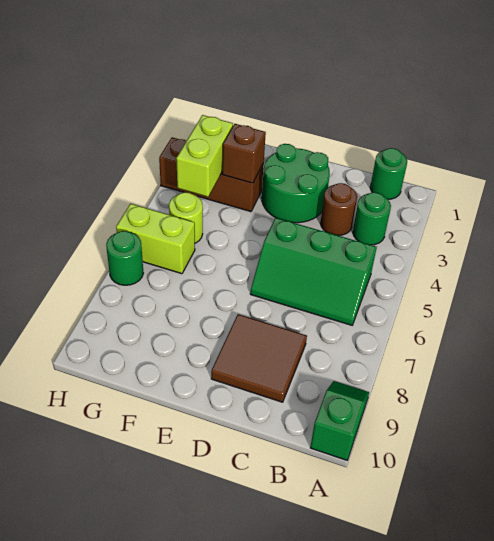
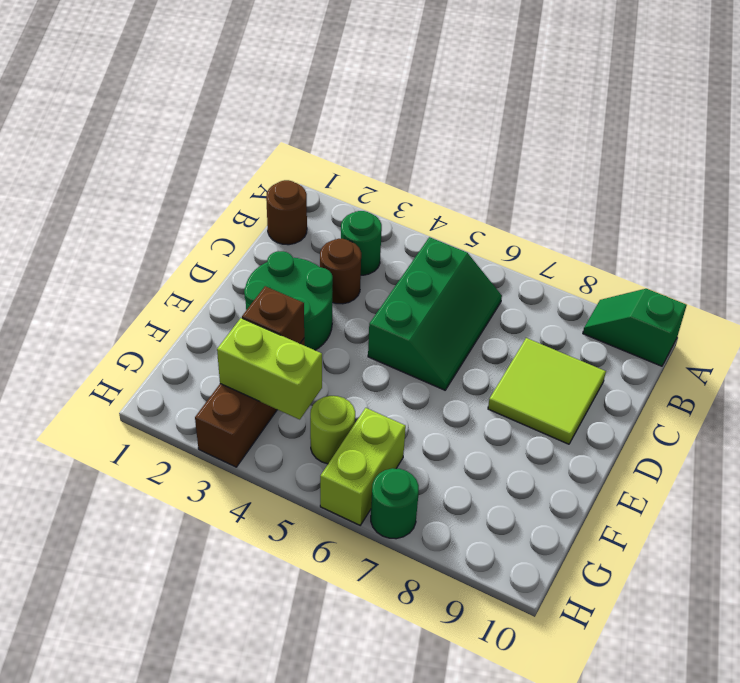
green round brick B1 level 1 -> brown round brick B1 level 1
brown tile C8:D9 level 1 -> lime tile C8:D9 level 1

